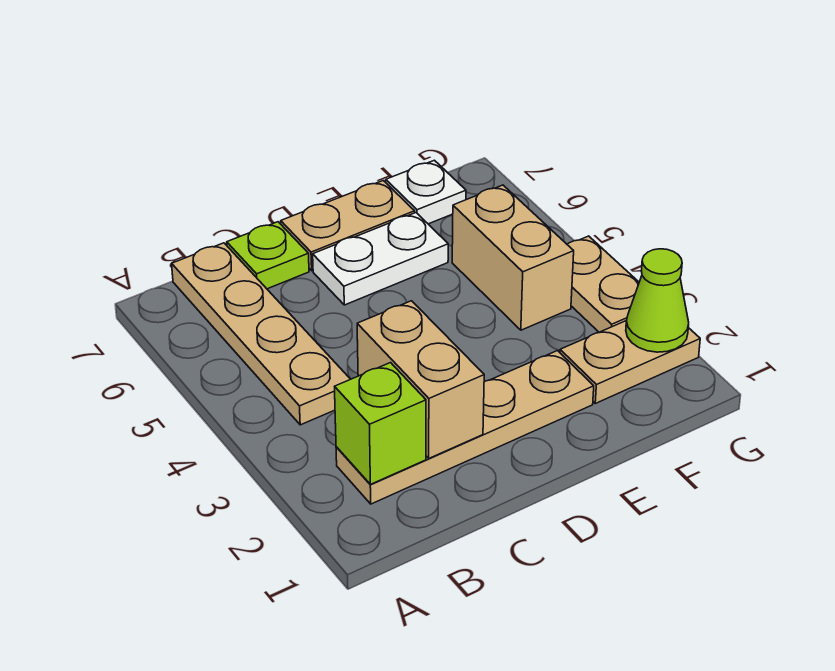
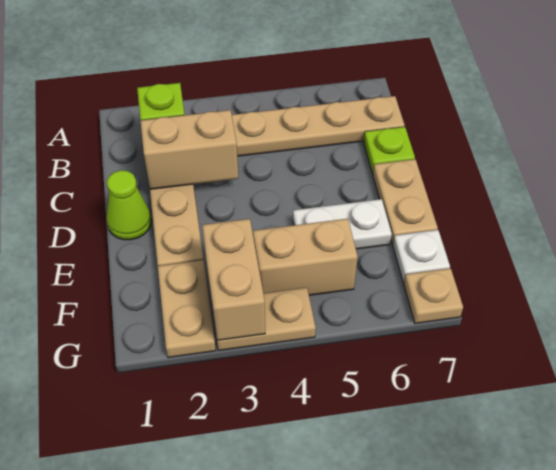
white plate D6:E6 level 1 -> white plate E5:E6 level 1
none -> tan brick F3:G3 level 2
lime cone G2 level 2 -> lime cone D1 level 1
none -> tan plate G7 level 1

